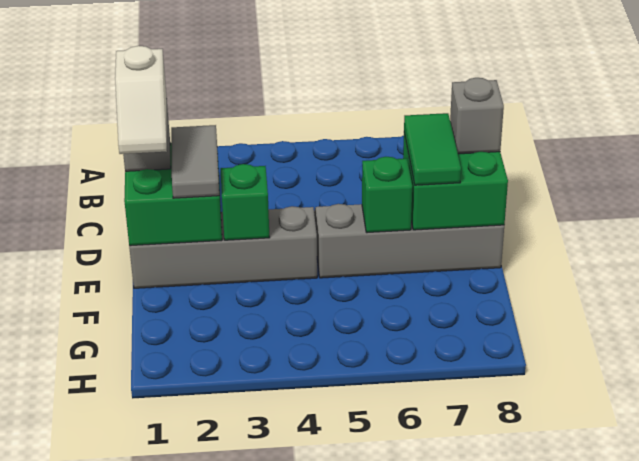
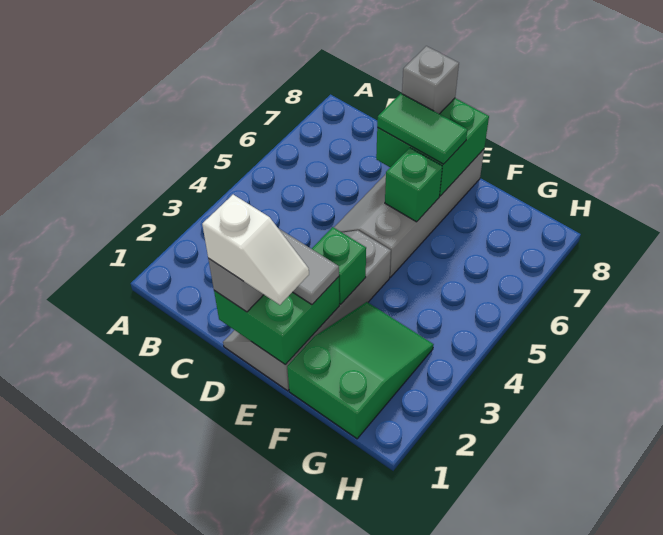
none -> green slope F1:G3 level 1 top 1

